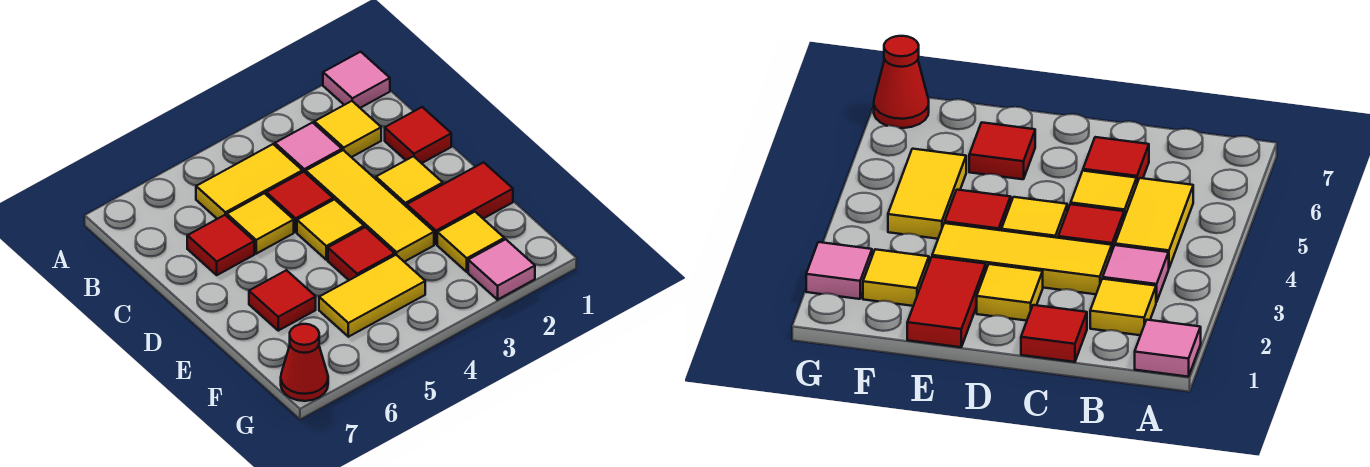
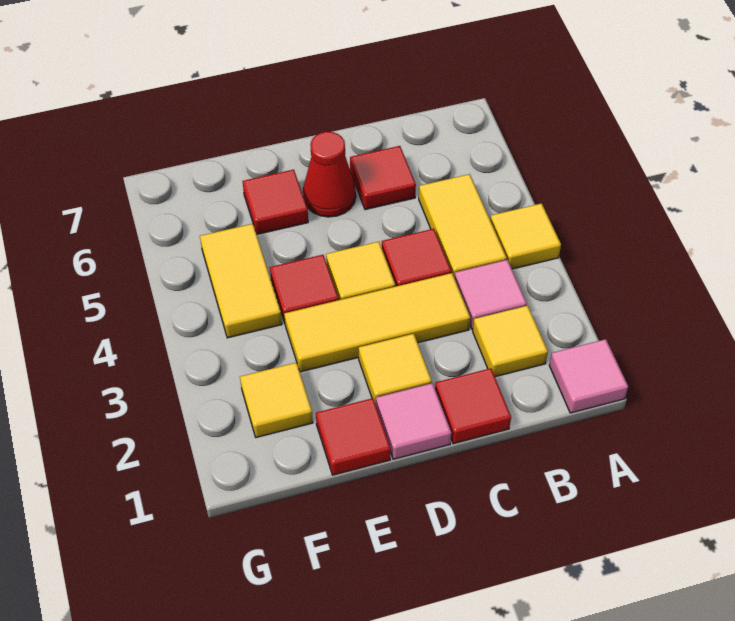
yellow tile C5 level 1 -> yellow tile A4 level 1
red tile E1:E2 level 1 -> red tile E1 level 1
pink tile G2 level 1 -> pink tile D1 level 1
red cone G7 level 1 -> red cone D6 level 1

